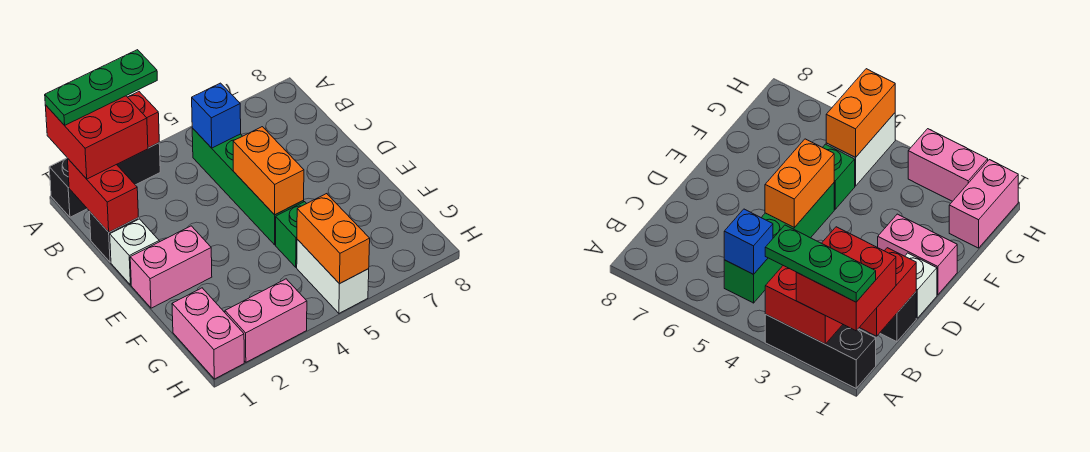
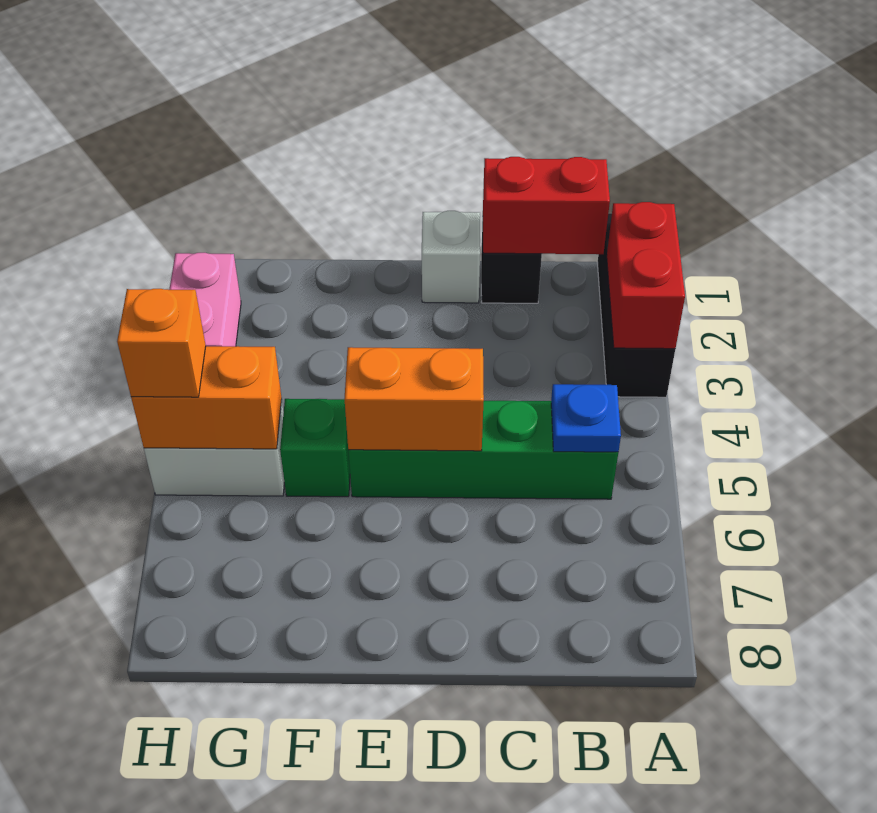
red brick A1:B2 level 3 -> none
green plate A1:A3 level 4 -> none
blue brick B5 level 2 -> blue plate B5 level 2
pink brick E1:E2 level 1 -> none
pink brick G1:H1 level 1 -> none
none -> orange brick H5 level 3

